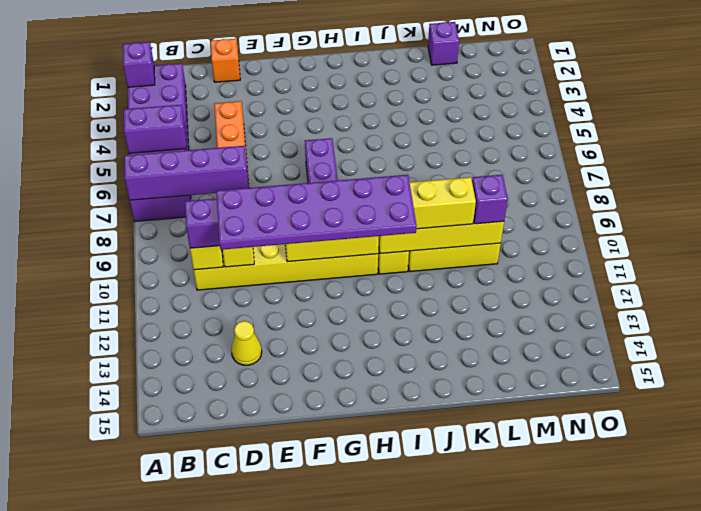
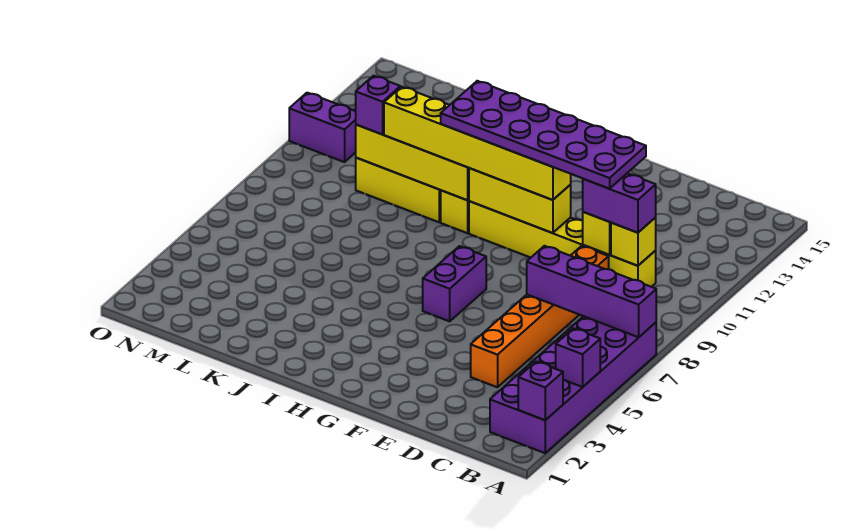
purple brick A5:B5 level 2 -> purple brick N11:O11 level 1
orange brick D1 level 1 -> none
yellow cone D13 level 1 -> none
purple brick L1 level 1 -> purple brick A4 level 2

